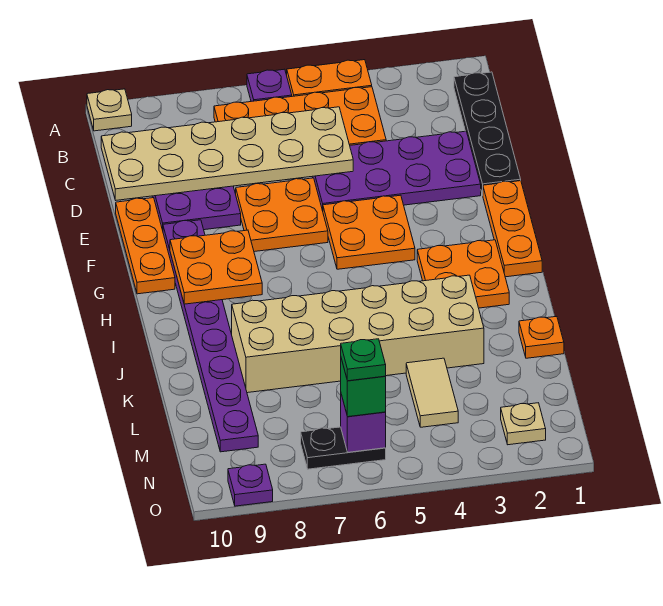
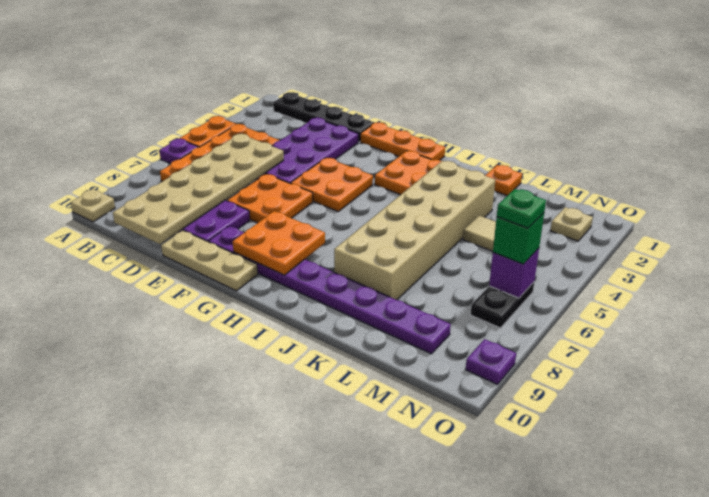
orange plate E10:G10 level 1 -> tan plate E10:G10 level 1

